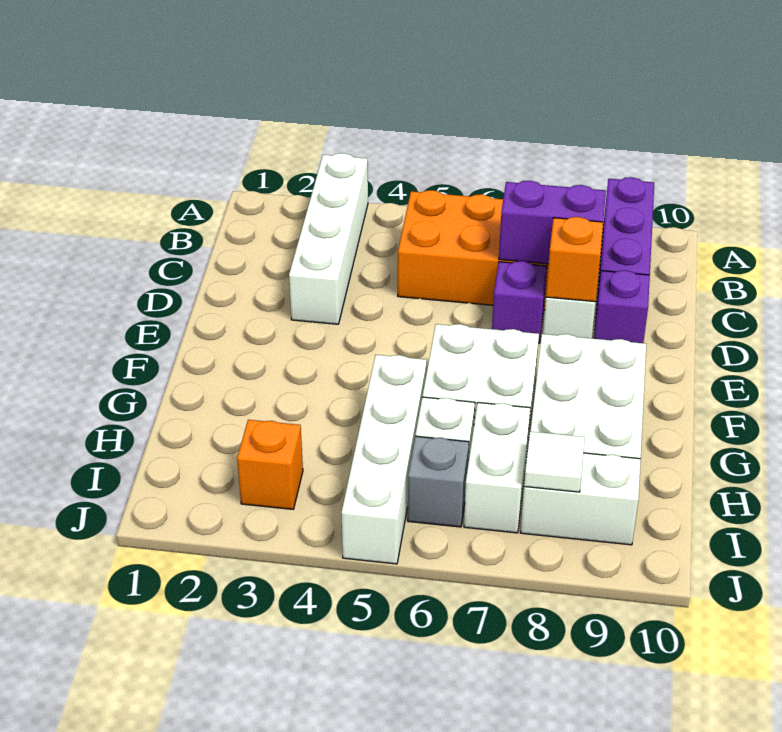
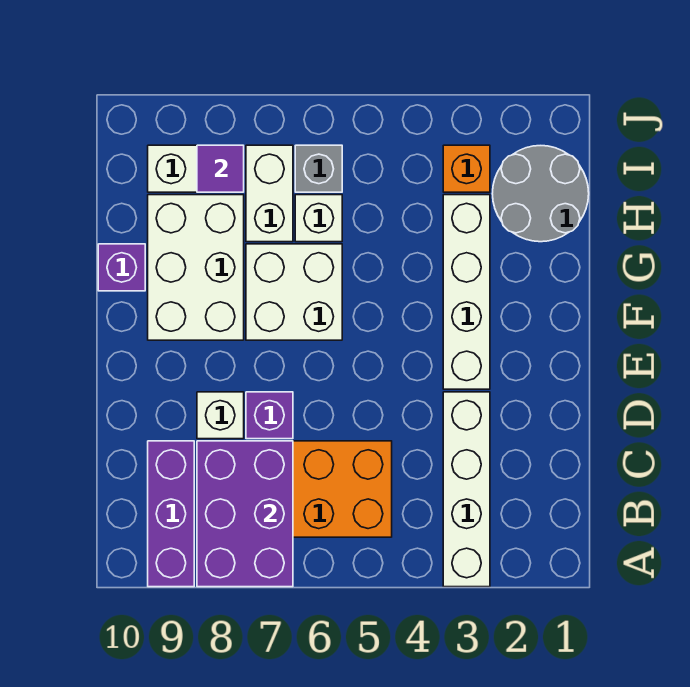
purple brick C7:C8 level 2 -> purple brick A7:C8 level 2
orange brick D8 level 2 -> none
purple brick D9 level 1 -> purple brick G10 level 1
white brick G5:J5 level 1 -> white brick E3:H3 level 1
none -> grey round brick H1:I2 level 1
white tile I8 level 2 -> purple tile I8 level 2

